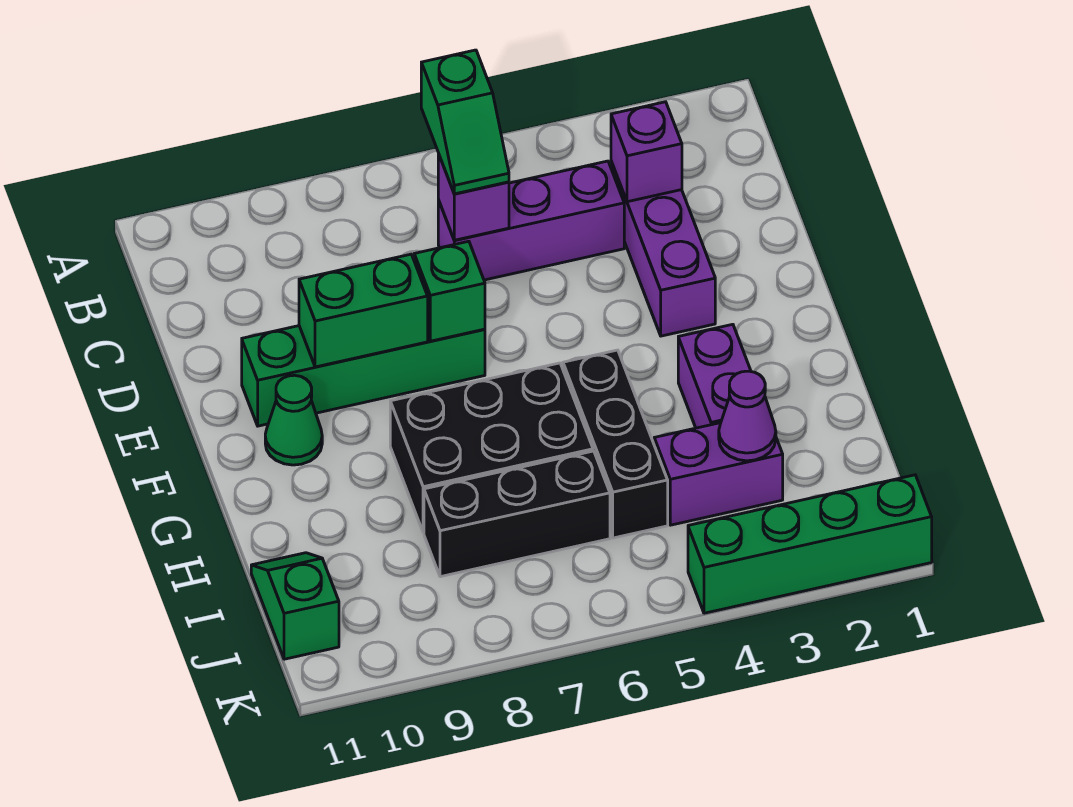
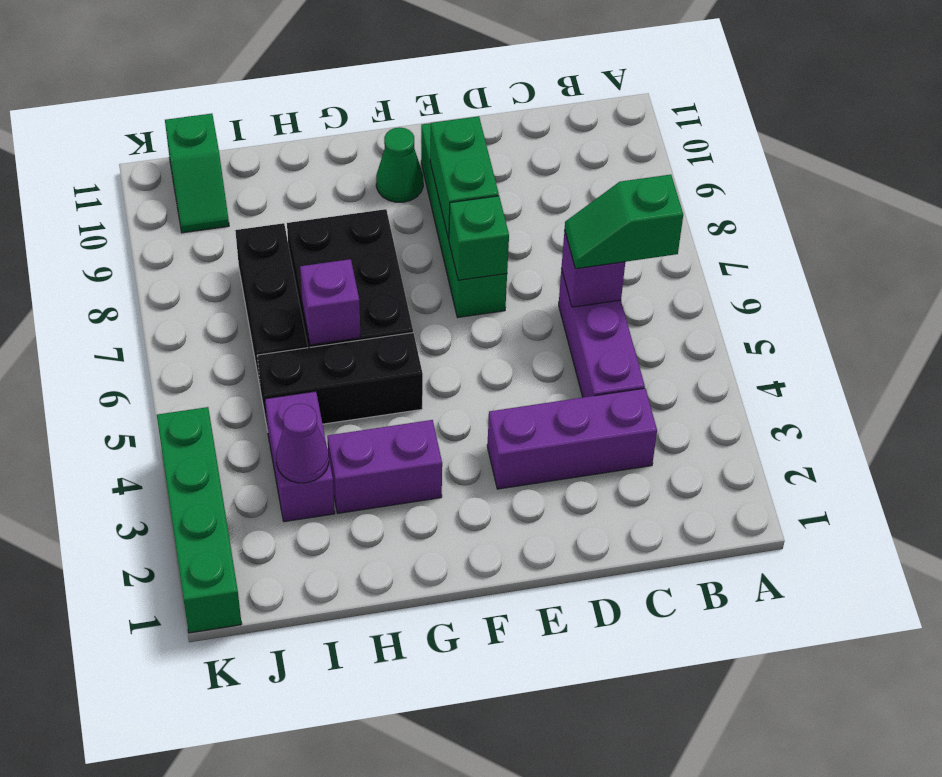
purple brick C3 level 2 -> purple brick H6 level 2
green slope I11:J11 level 1 top J -> green slope J10:J11 level 1 top 11

